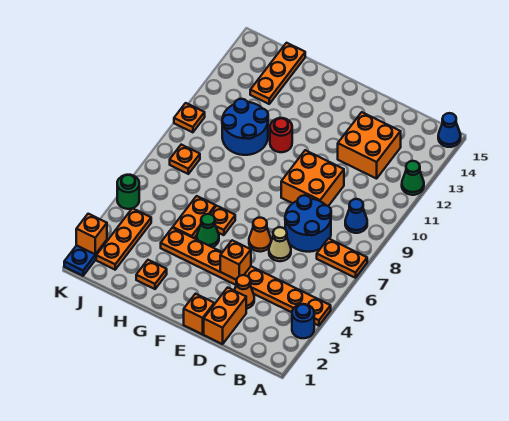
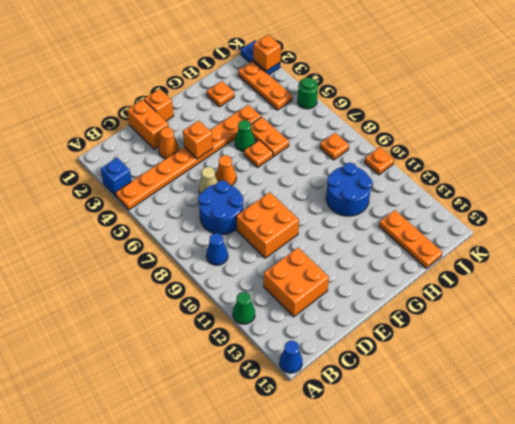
blue round brick A3 level 1 -> blue brick A3 level 1
orange plate A7:B7 level 1 -> none
red round brick G11 level 1 -> none

